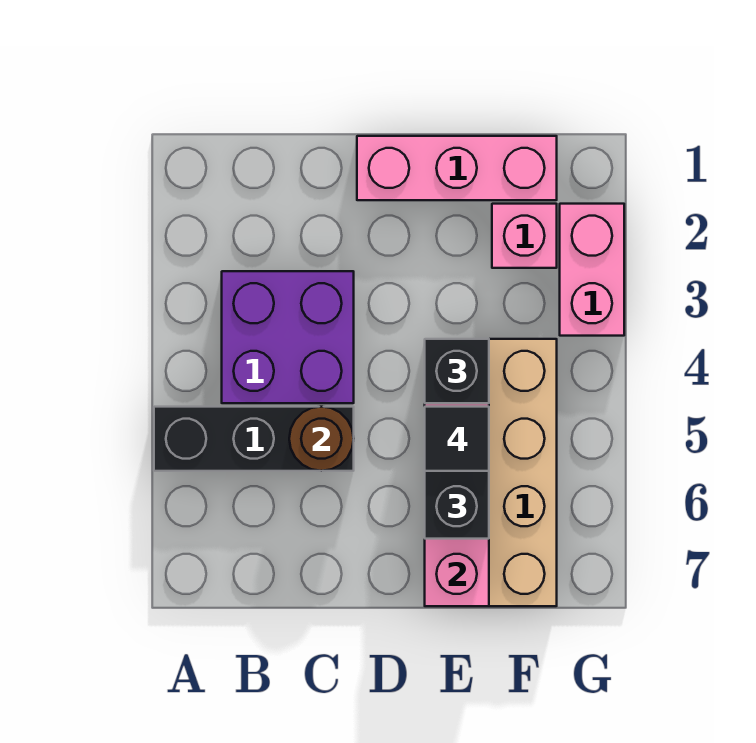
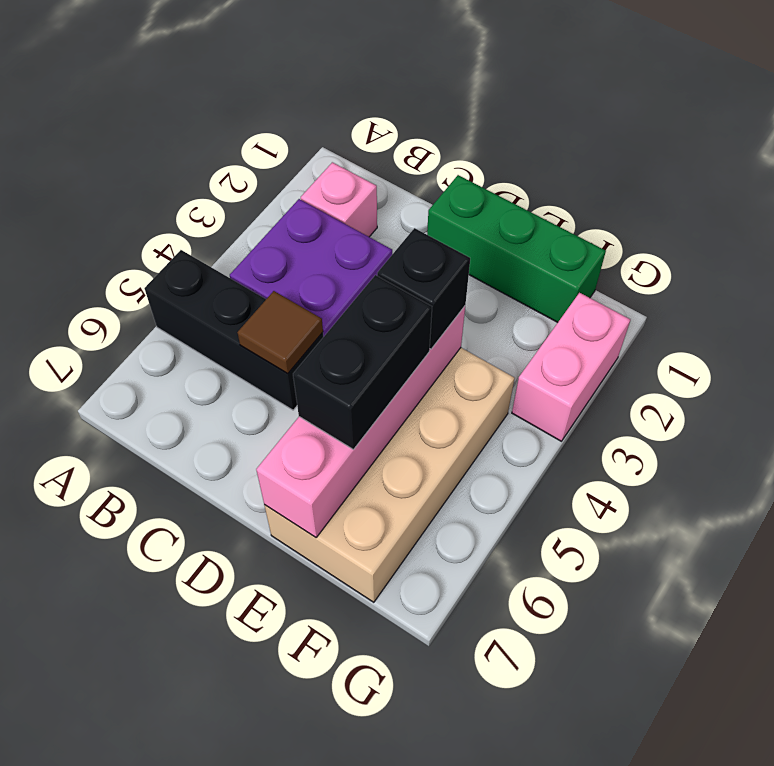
brown round brick C5 level 2 -> brown tile C5 level 2
pink brick D1:F1 level 1 -> green brick D1:F1 level 1
black tile E5 level 4 -> none
pink brick F2 level 1 -> pink brick B2 level 1

